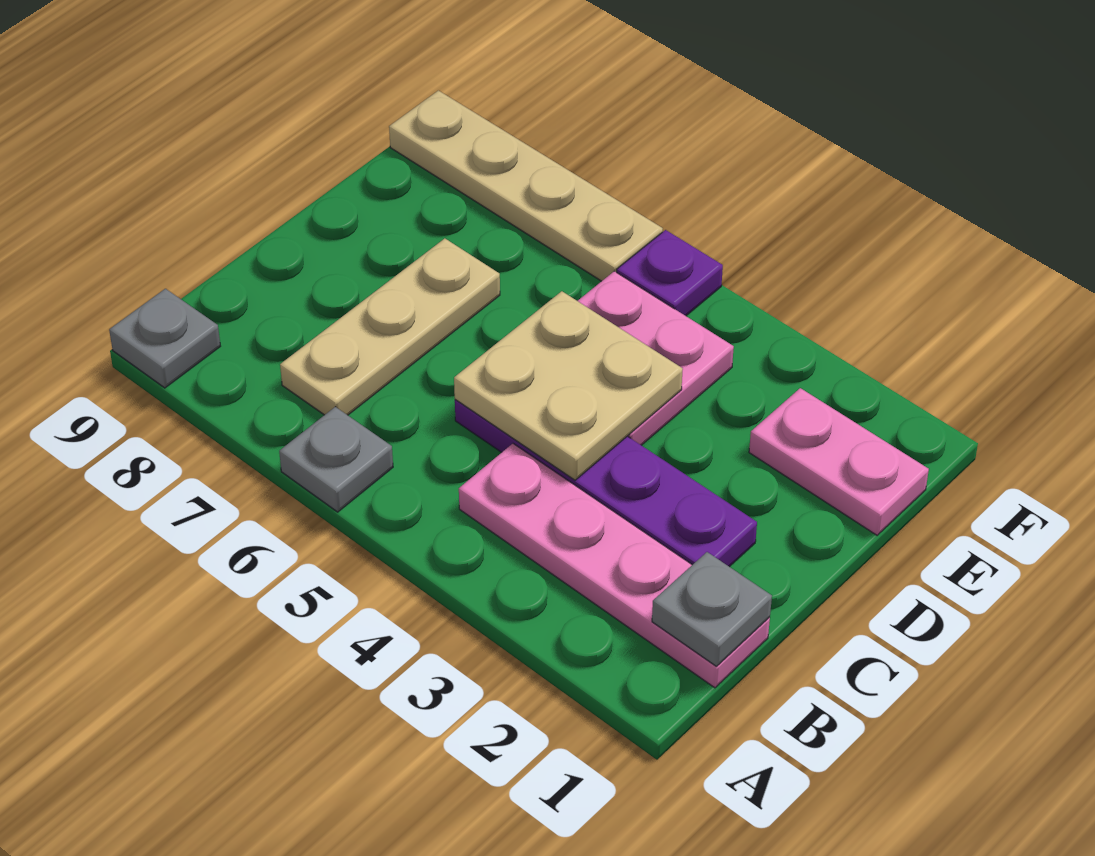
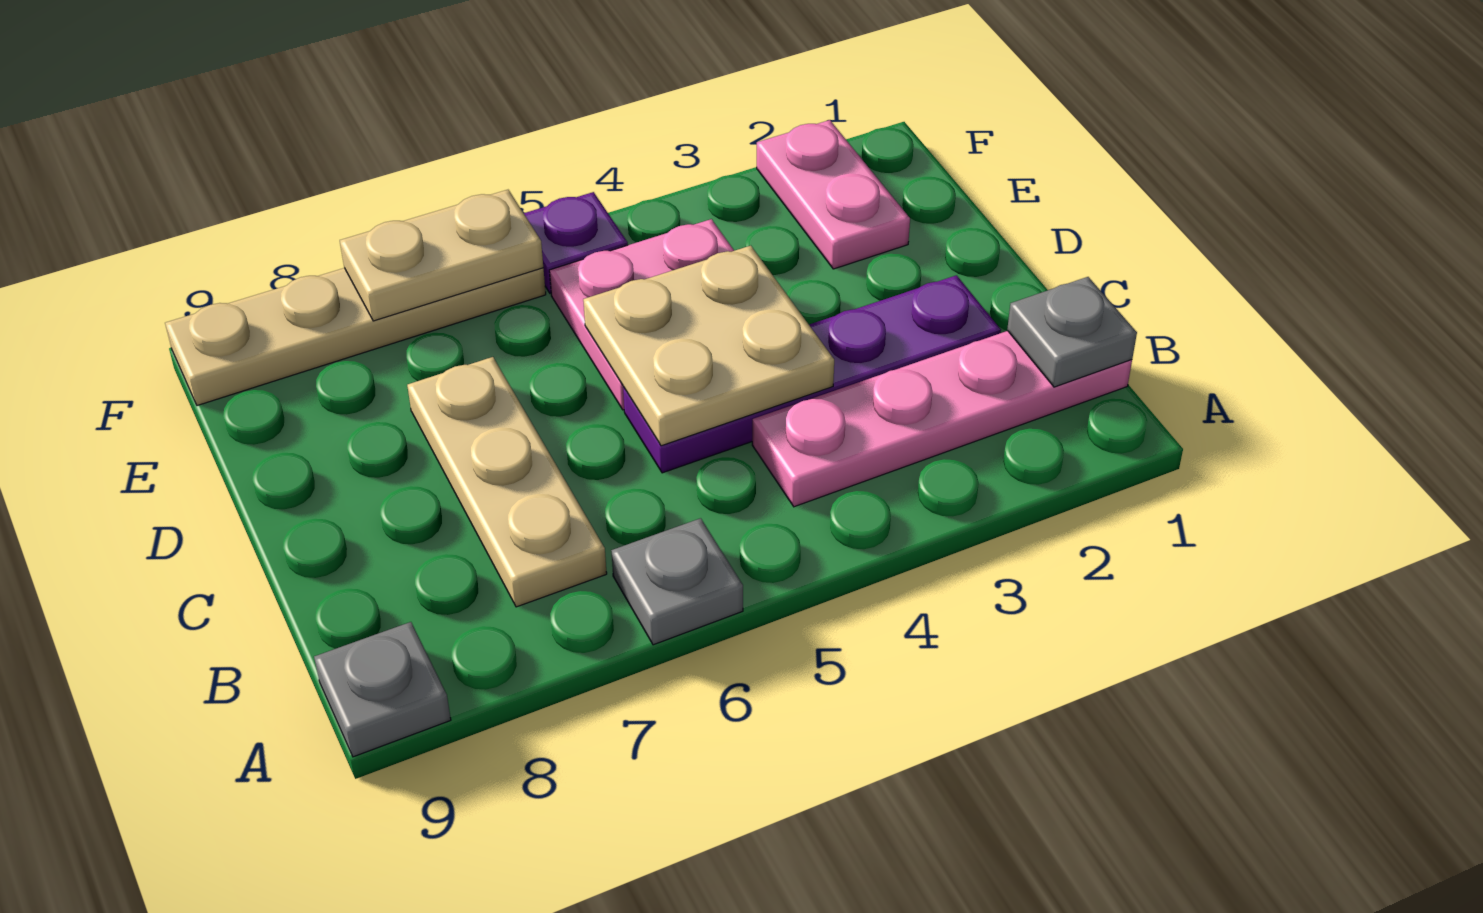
pink plate E1:E2 level 1 -> pink plate E2:F2 level 1
none -> tan plate F6:F7 level 2

